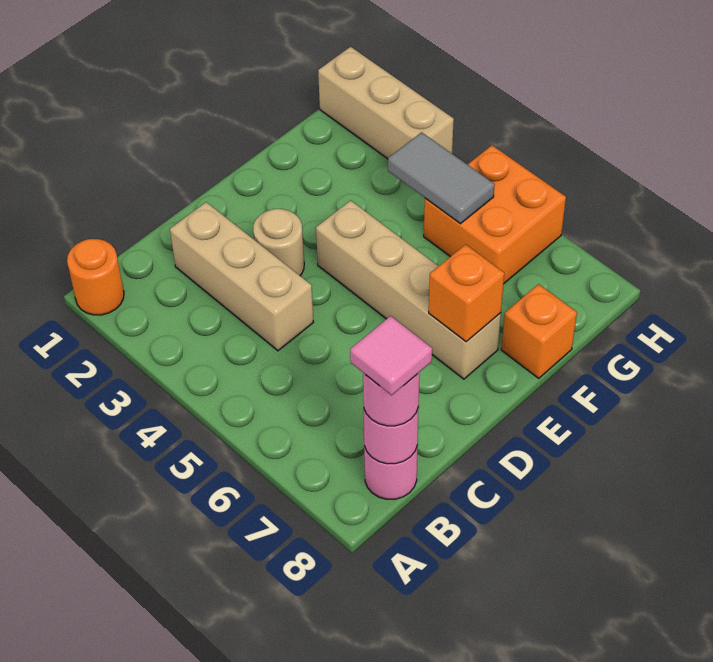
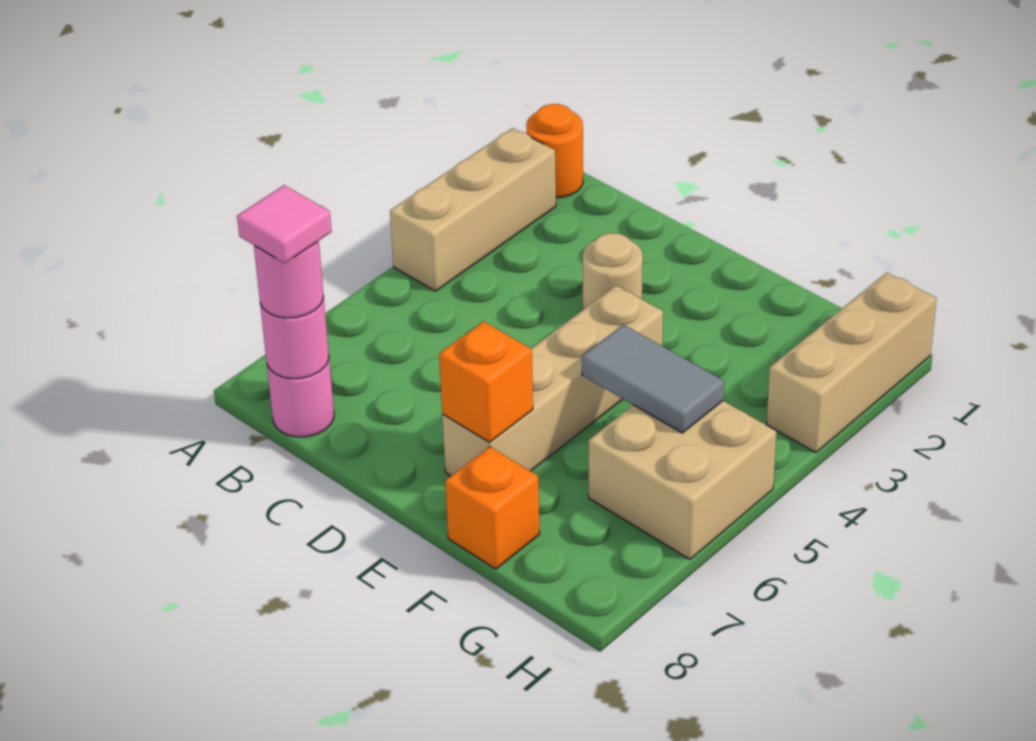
tan brick C2:C4 level 1 -> tan brick A2:A4 level 1
grey tile G4:G5 level 2 -> grey tile F5:G5 level 2
orange brick G5:H6 level 1 -> tan brick G5:H6 level 1

